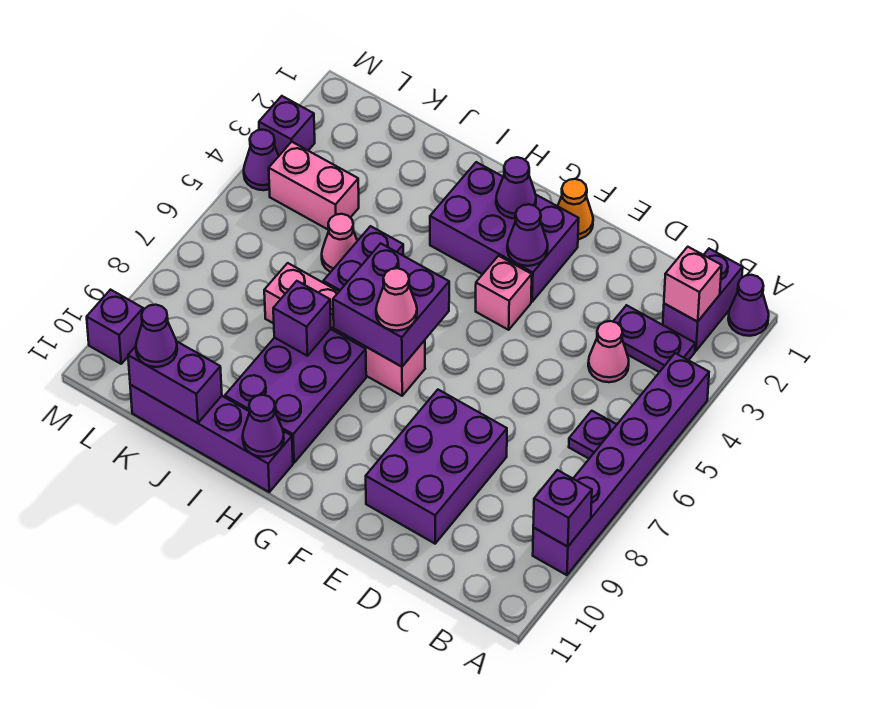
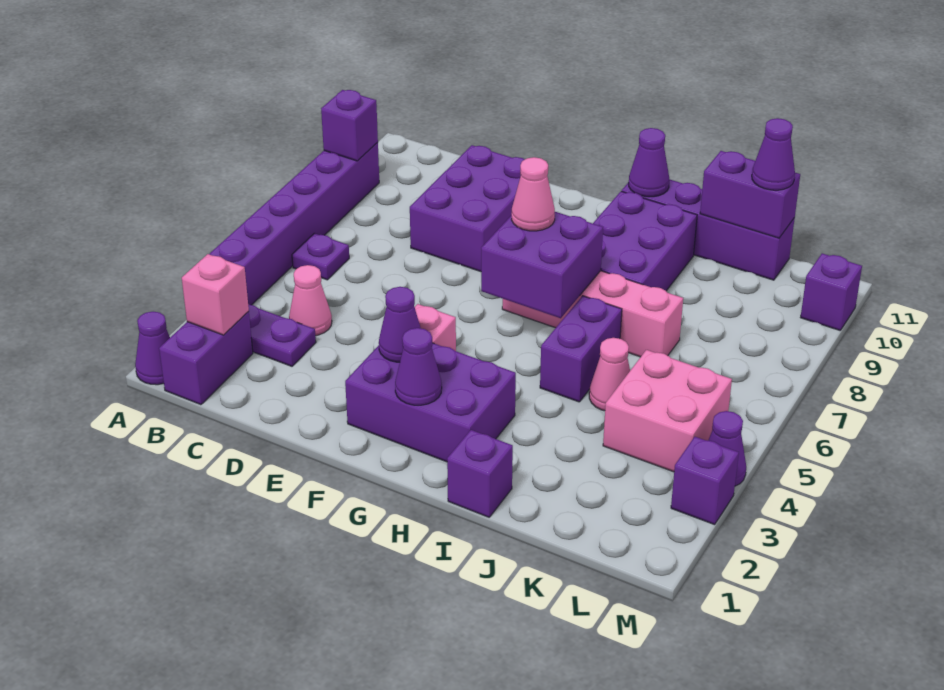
orange cone F1 level 1 -> none
purple brick I8 level 2 -> purple brick I1 level 1
pink brick K4:L4 level 1 -> pink brick K4:L5 level 1

